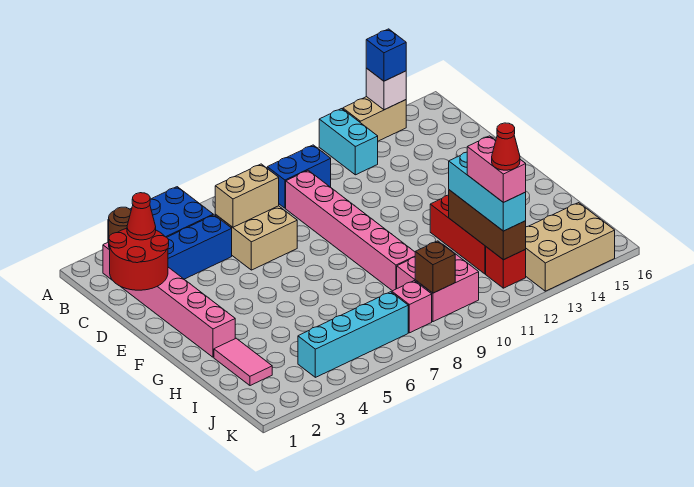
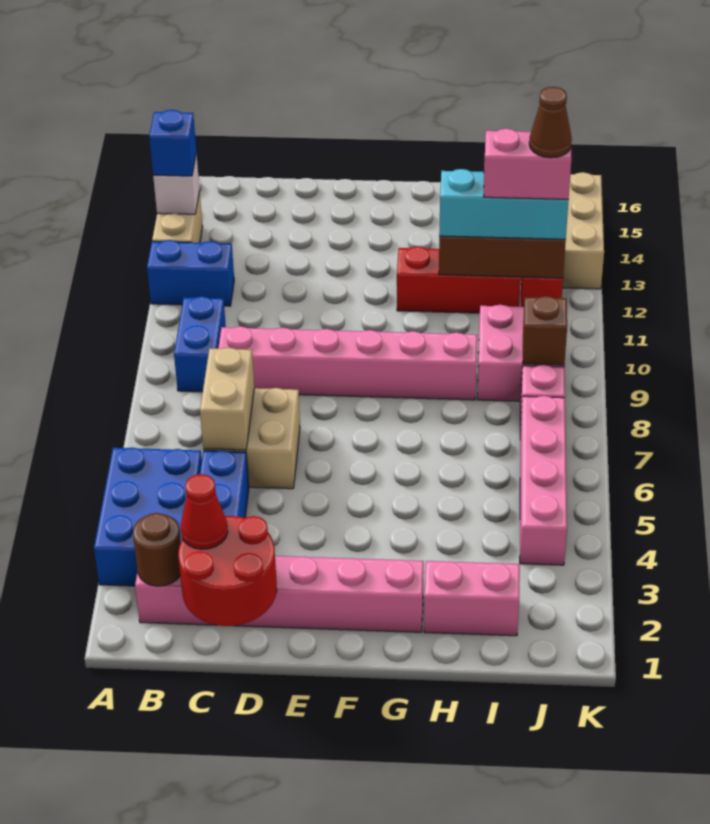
cyan brick A12:B12 level 1 -> blue brick A12:B12 level 1
pink tile H2:I2 level 1 -> pink brick H2:I2 level 1
cyan brick J4:J7 level 1 -> pink brick J4:J7 level 1
red cone J12 level 5 -> brown cone J12 level 5

